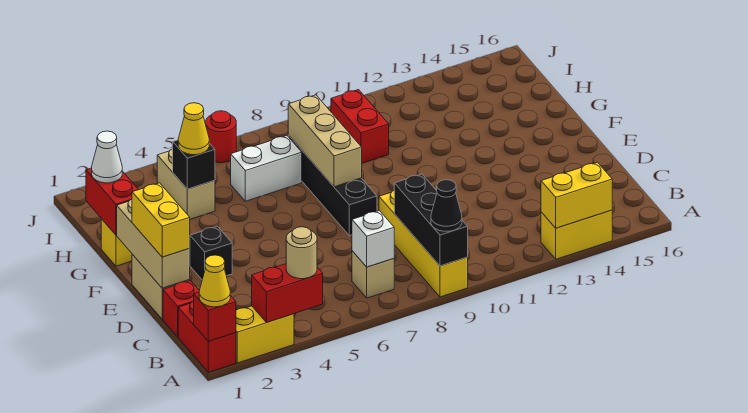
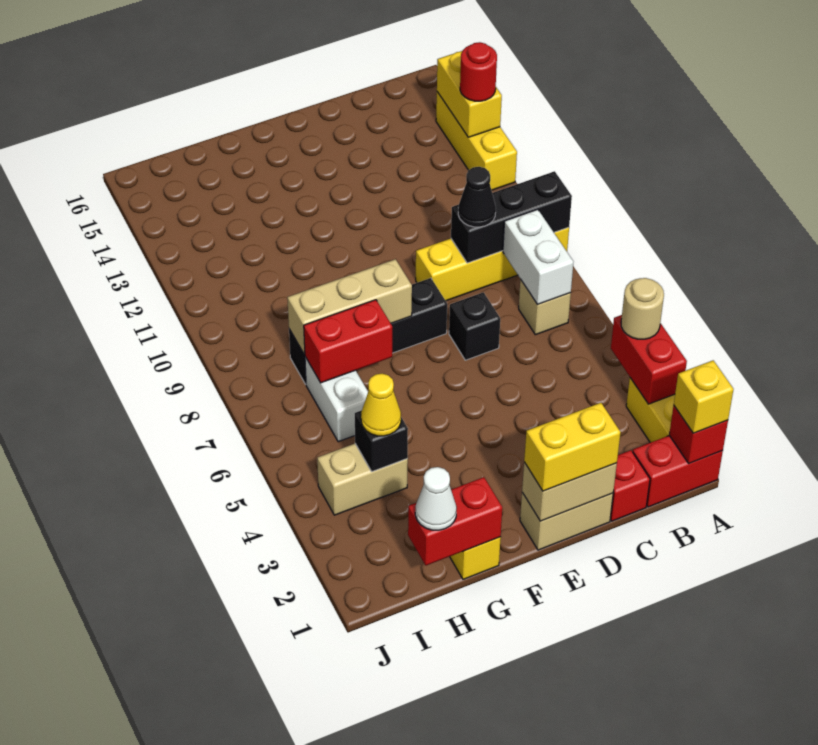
yellow cone A1 level 3 -> yellow brick A1 level 3
black cone A9 level 3 -> black cone C9 level 3
yellow brick A13:A14 level 1 -> yellow brick A12:A14 level 1
white brick B7 level 2 -> white brick B7:B8 level 2
tan brick D1:F1 level 2 -> tan brick D1:E1 level 2
black brick E3 level 1 -> black brick D7 level 1
red brick H10:I10 level 1 -> red brick G7:H7 level 2
red round brick J6 level 1 -> red round brick A13 level 3

